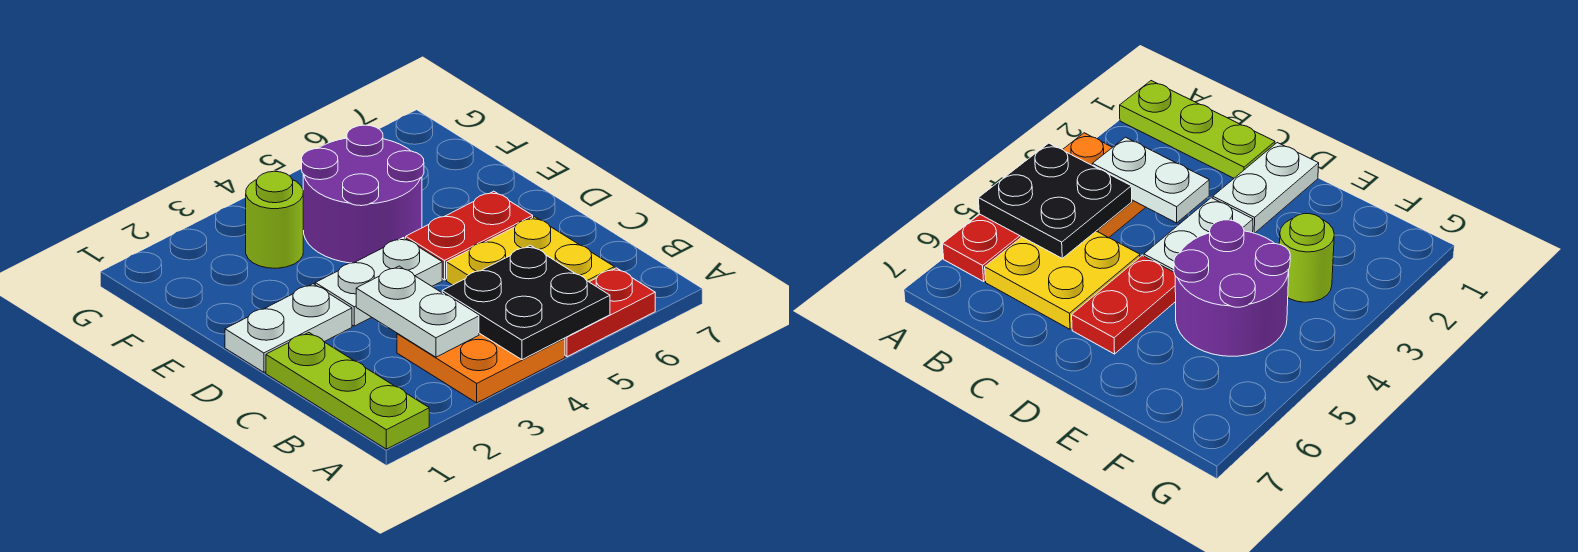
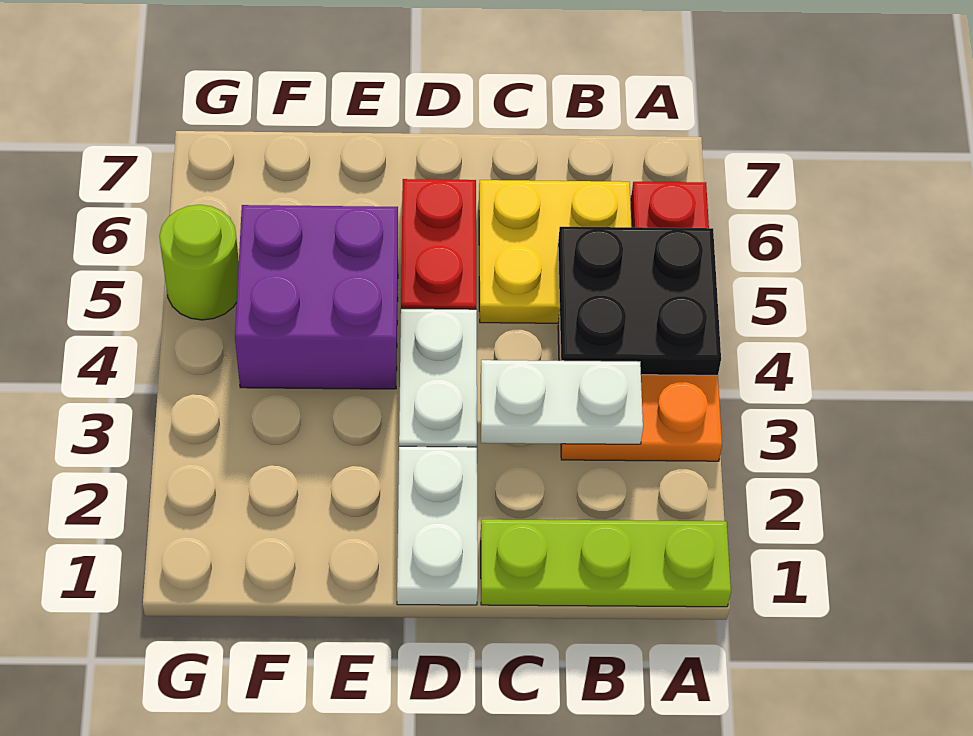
purple round brick E4:F5 level 1 -> purple brick E4:F5 level 1
lime round brick F3 level 1 -> lime round brick G5 level 1

